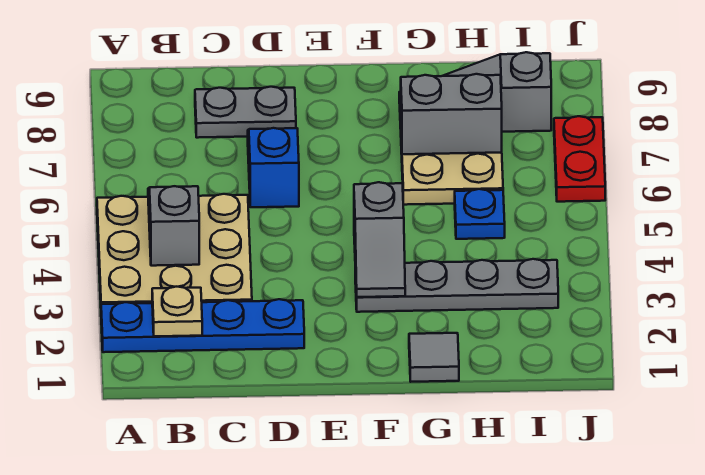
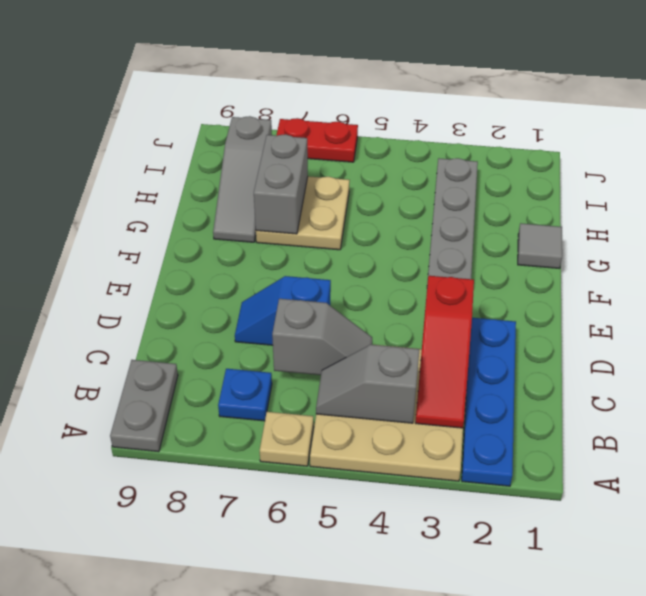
tan plate B2 level 2 -> tan plate A6 level 1
none -> red slope B3:D3 level 2 top D
grey plate C8:D8 level 1 -> grey plate A9:B9 level 1
grey slope F3:F4 level 2 top 4 -> grey slope C5:C6 level 2 top 6
blue plate H5 level 1 -> blue plate B7 level 1

